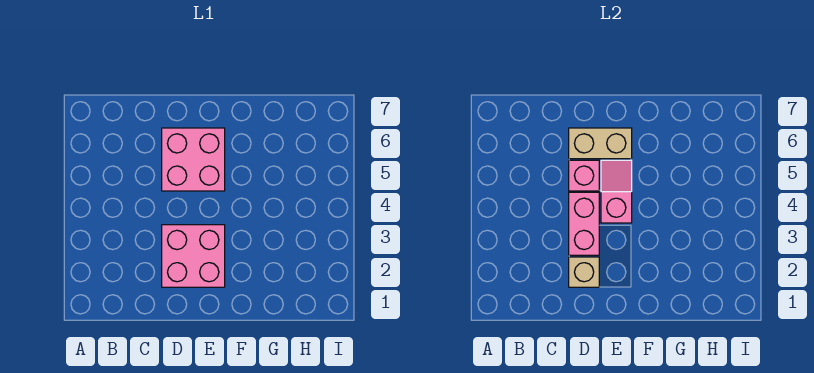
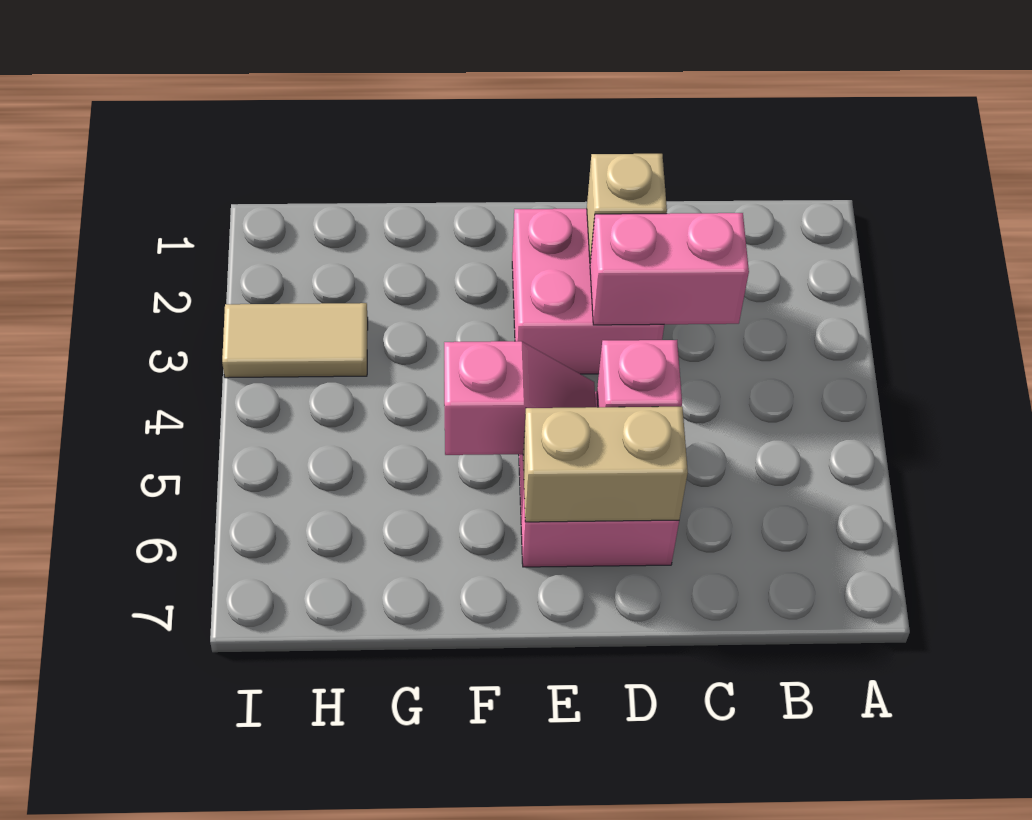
pink brick D3:D4 level 2 -> pink brick C3:D3 level 2
pink slope E4:E5 level 2 top 4 -> pink slope E5:F5 level 2 top F
none -> tan tile H3:I3 level 1

